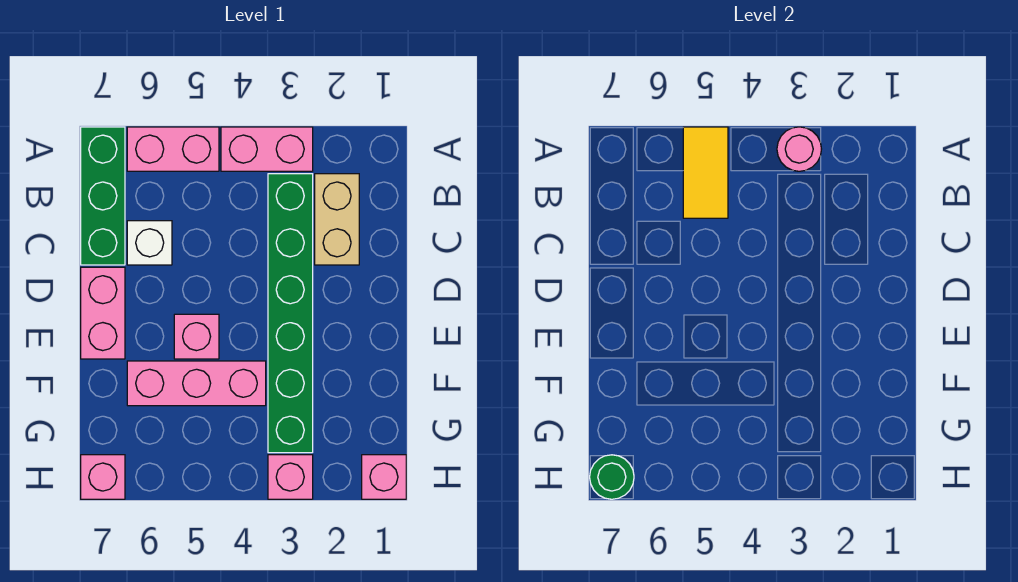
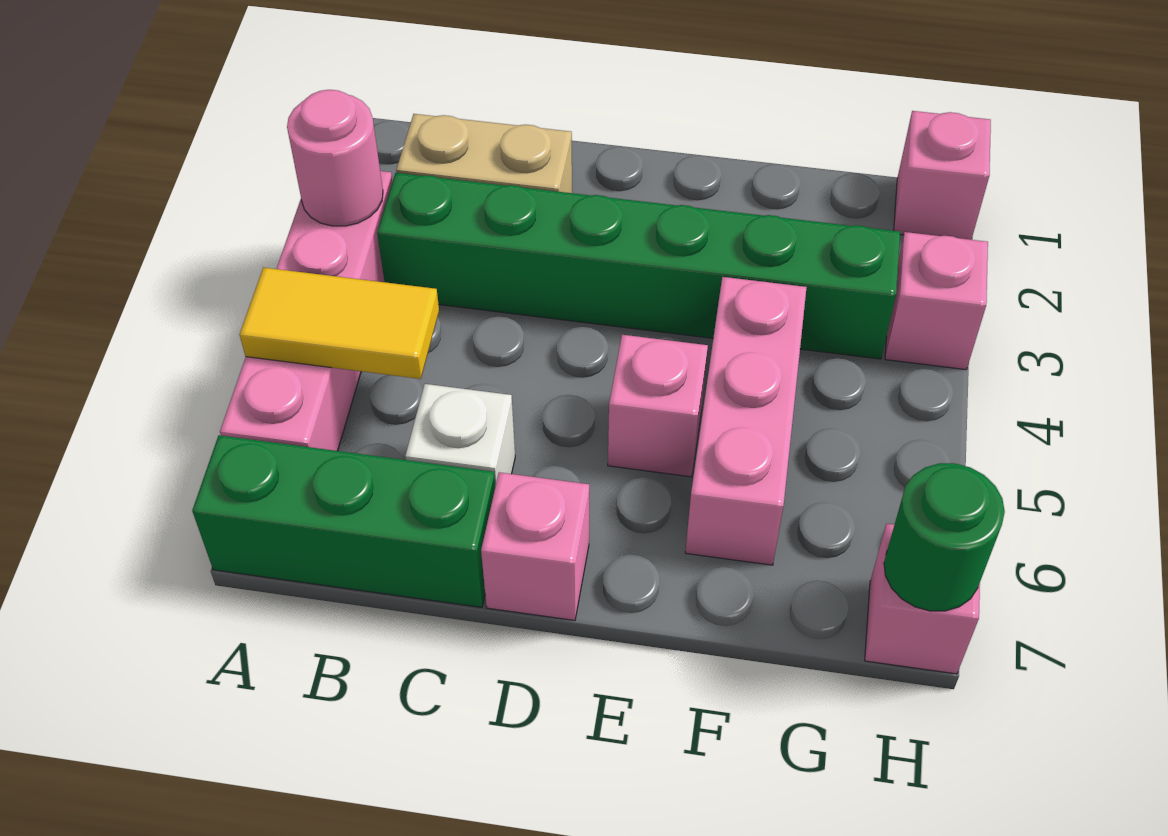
pink brick D7:E7 level 1 -> pink brick D7 level 1

